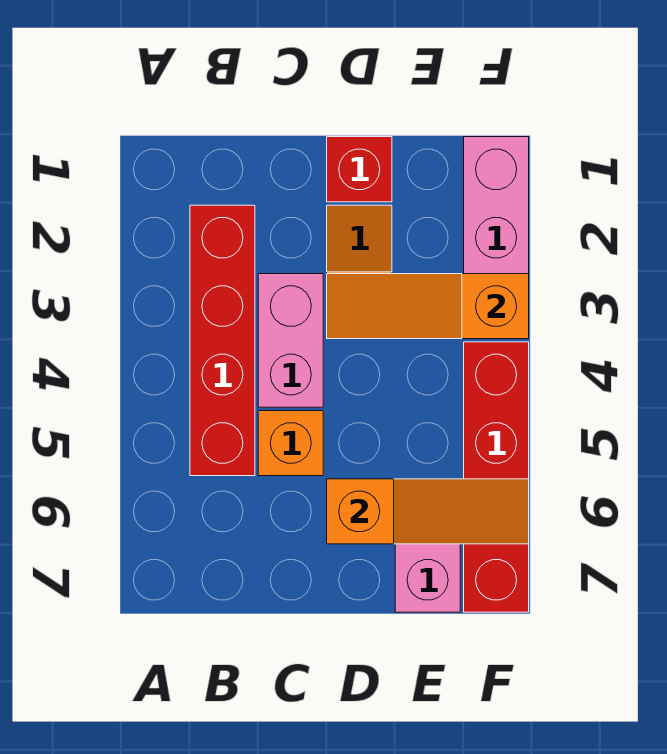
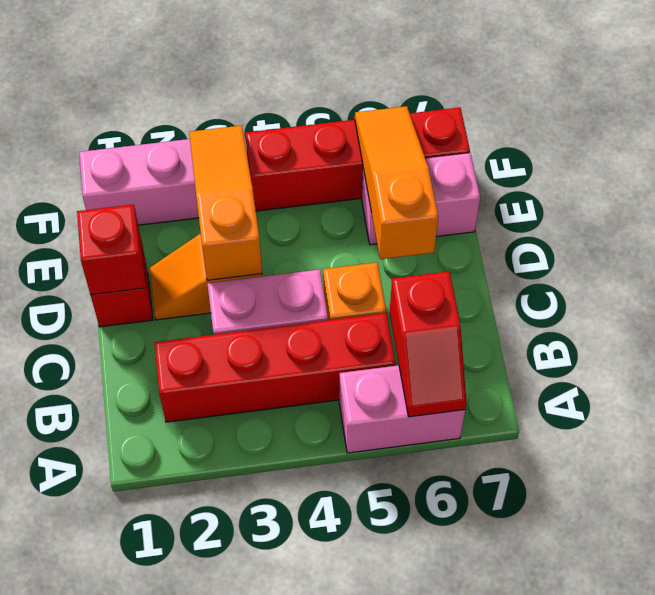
none -> pink brick A5:A6 level 1
none -> red slope A6:B6 level 2 top B
none -> red brick D1 level 2
orange slope D3:F3 level 2 top F -> orange slope D3:F3 level 2 top D

